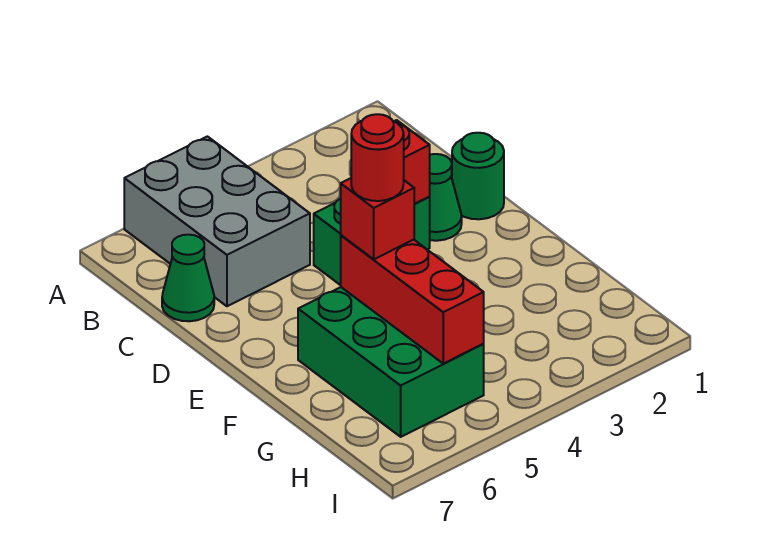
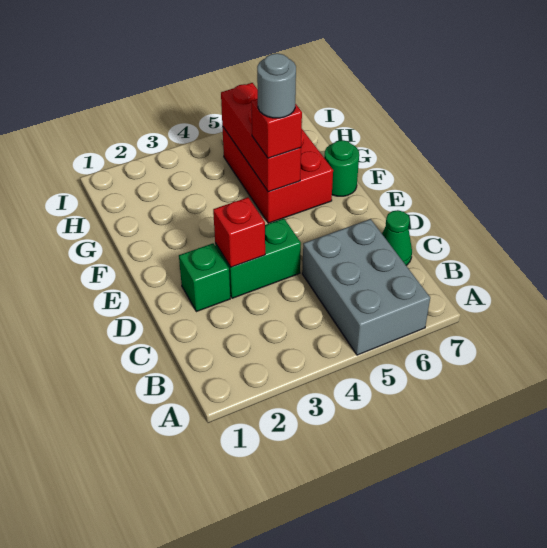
green round brick D1 level 1 -> green round brick F7 level 1
green cone D2 level 1 -> green brick D2 level 1
green brick F5:H6 level 1 -> red brick F5:H6 level 1
red round brick F5 level 4 -> grey round brick F5 level 4

